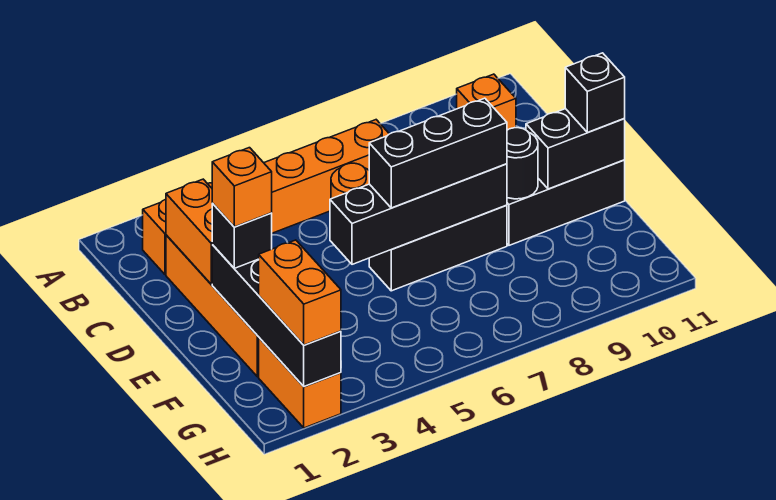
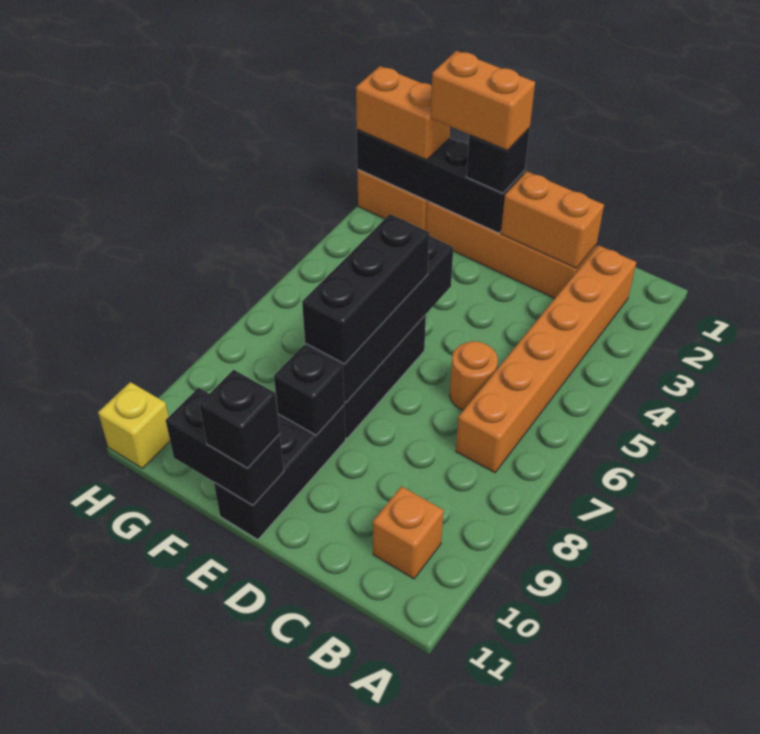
orange brick E2 level 4 -> orange brick E2:F2 level 4
black round brick E9 level 2 -> black brick E9 level 2
black brick E10:E11 level 2 -> black brick E11:F11 level 2
none -> yellow brick H11 level 1

